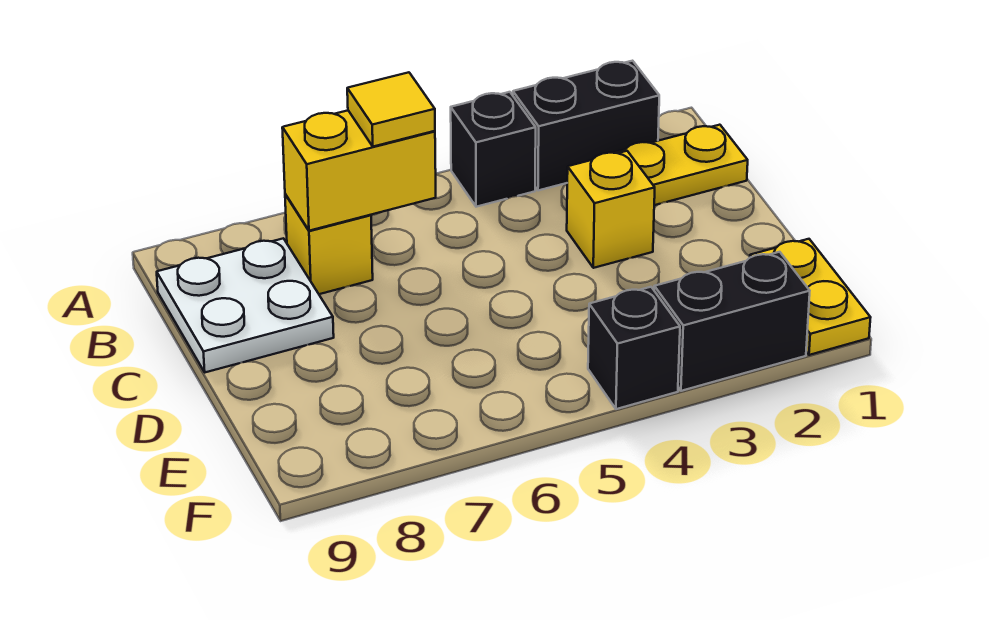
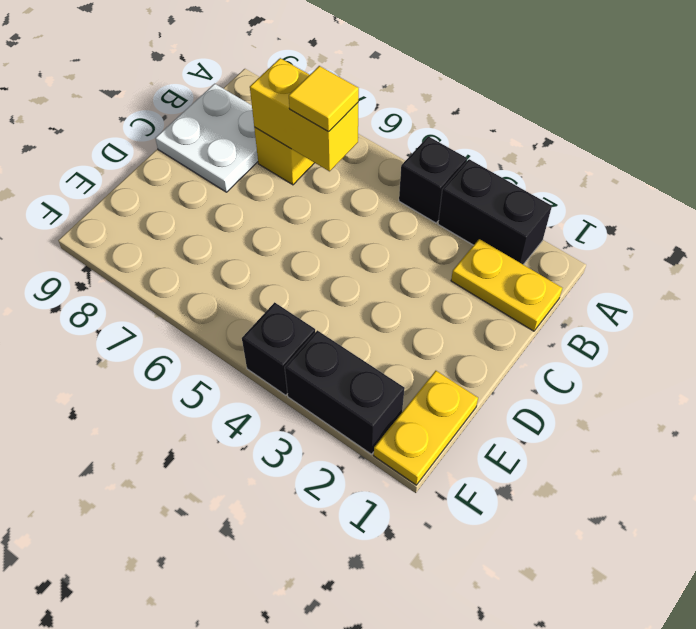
yellow brick C3 level 1 -> none

